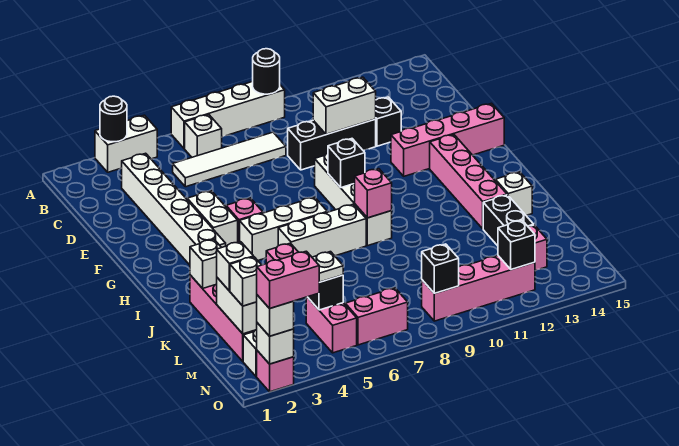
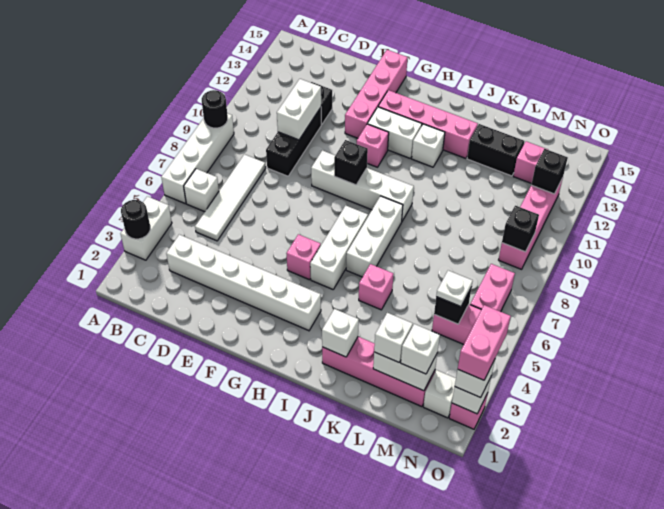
white brick F4:G4 level 1 -> white brick G12:H12 level 1
pink brick I9 level 2 -> pink brick G11 level 1
white brick J14 level 1 -> white brick I12 level 1

